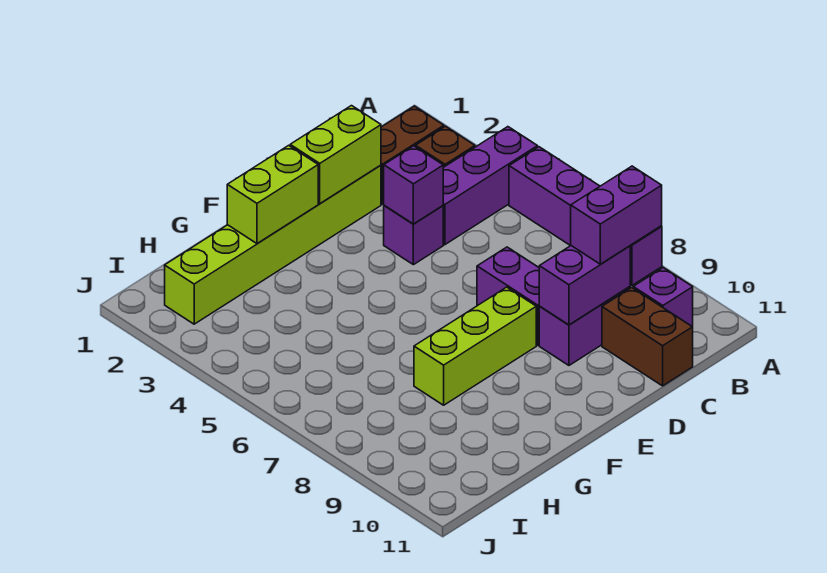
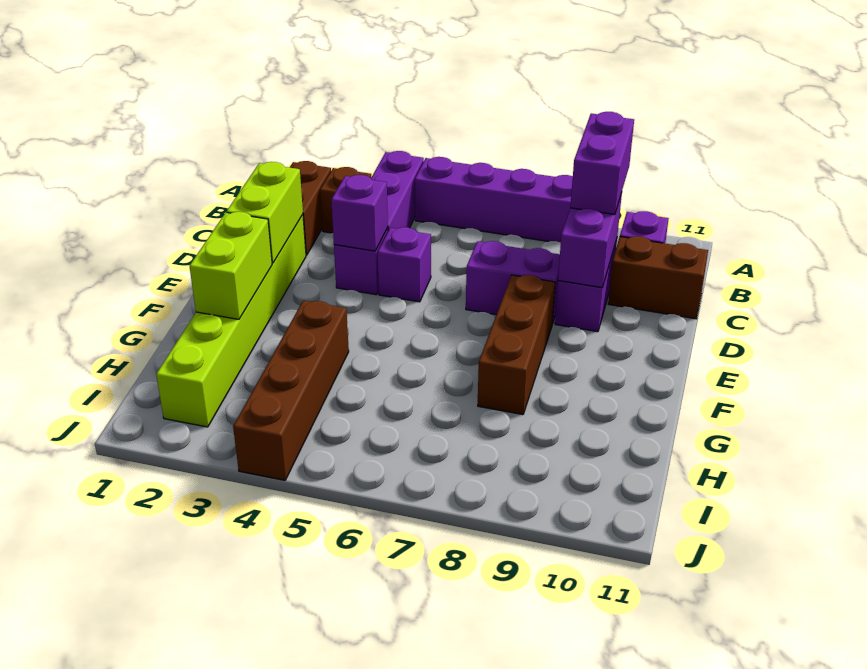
none -> purple brick D5 level 1
lime brick E8:G8 level 1 -> brown brick E8:G8 level 1
none -> brown brick G4:J4 level 1

